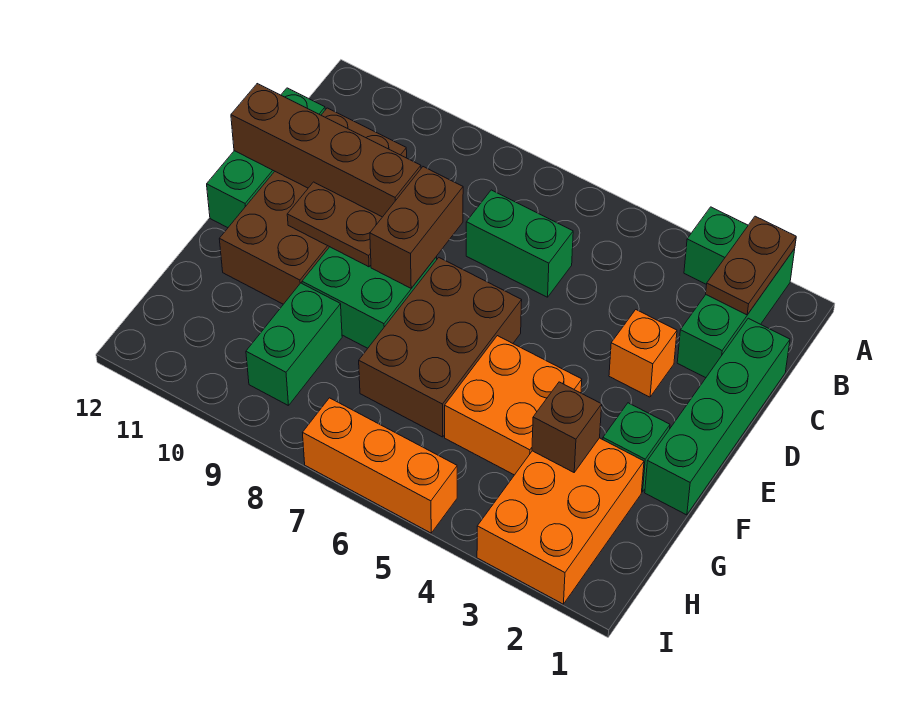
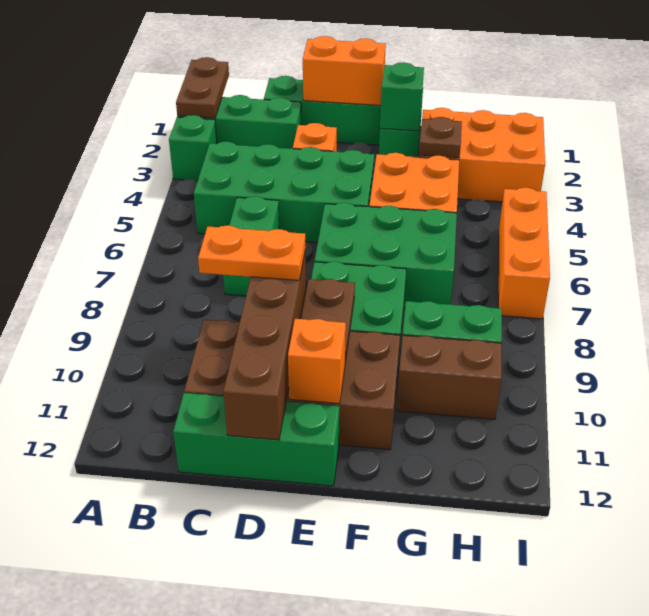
brown plate A2:B2 level 2 -> brown plate A1:A2 level 2
none -> green brick B4:E5 level 1
none -> orange plate C9:D9 level 3
none -> orange brick D1:E1 level 2
brown brick D8:E8 level 2 -> brown brick G10:H10 level 1
brown brick E6:G7 level 1 -> green brick E6:G7 level 1
none -> orange brick E11 level 2
none -> green brick F2 level 2
brown brick G3 level 2 -> brown plate G3 level 2

